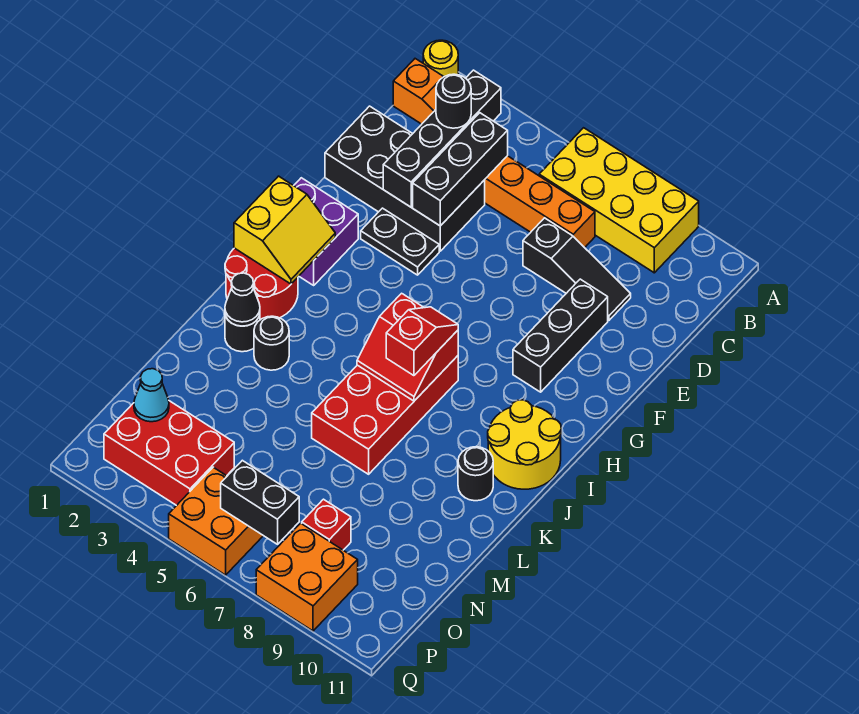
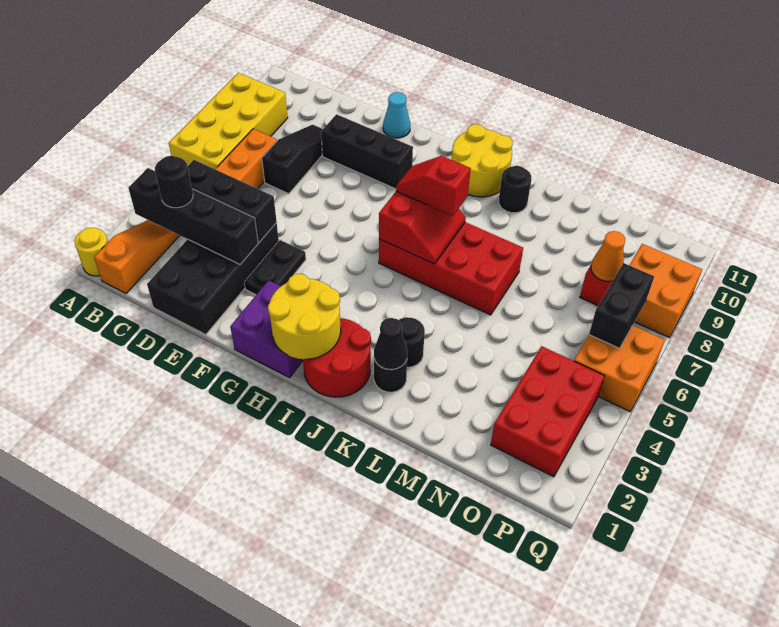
yellow slope H1:I2 level 2 top 1 -> yellow round brick H1:I2 level 2
cyan cone O2 level 2 -> cyan cone F11 level 1
none -> orange cone O8 level 2

